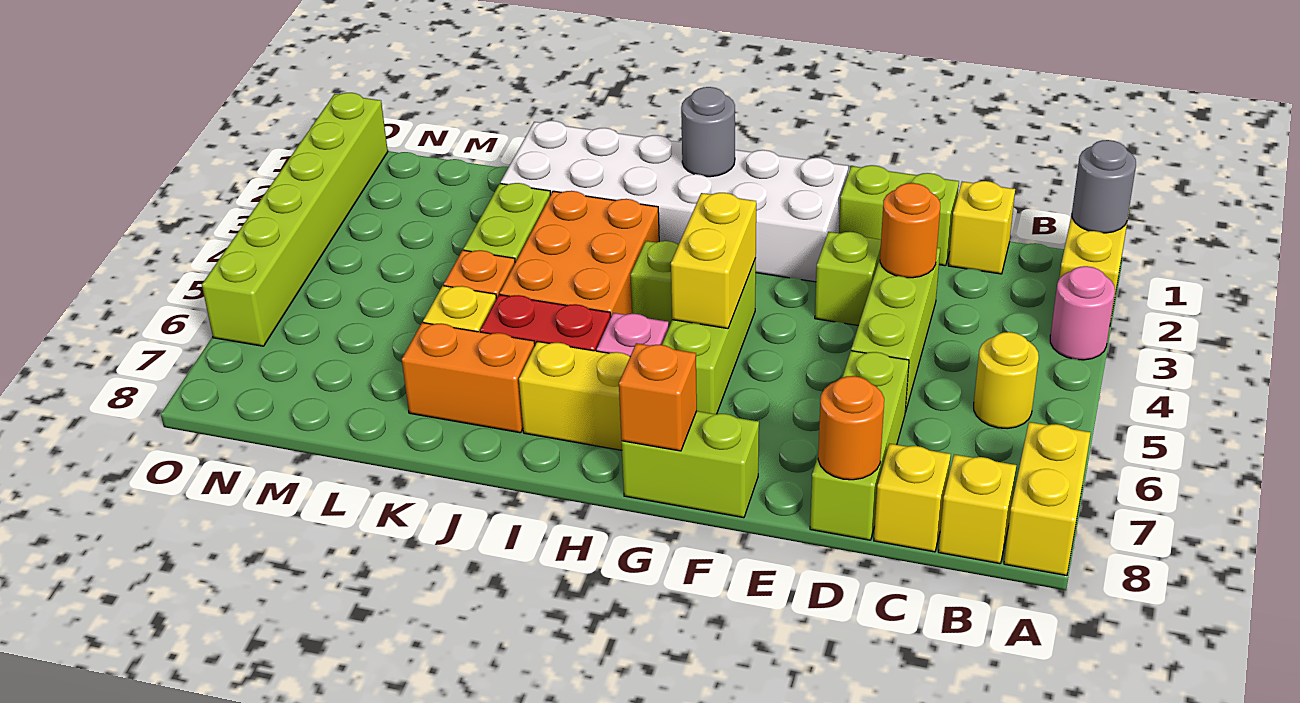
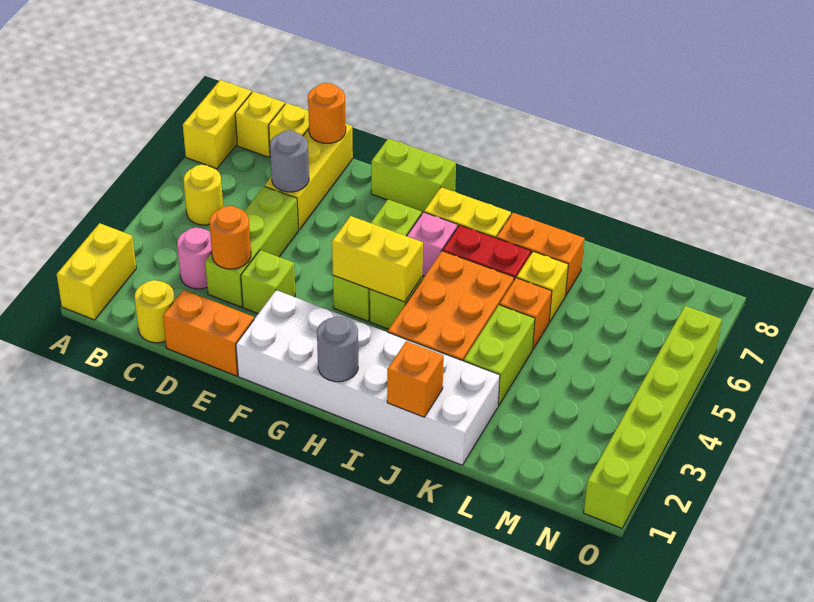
grey round brick A1 level 2 -> grey round brick D6 level 2
pink round brick A3 level 1 -> pink round brick C3 level 1
yellow brick C1 level 1 -> yellow round brick C1 level 1
lime brick D1:E1 level 1 -> orange brick D1:E1 level 1
lime brick D6:D8 level 1 -> yellow brick D6:D8 level 1
yellow brick G4:G5 level 2 -> yellow brick G4:H4 level 2
orange brick G8 level 2 -> orange brick J1 level 2

